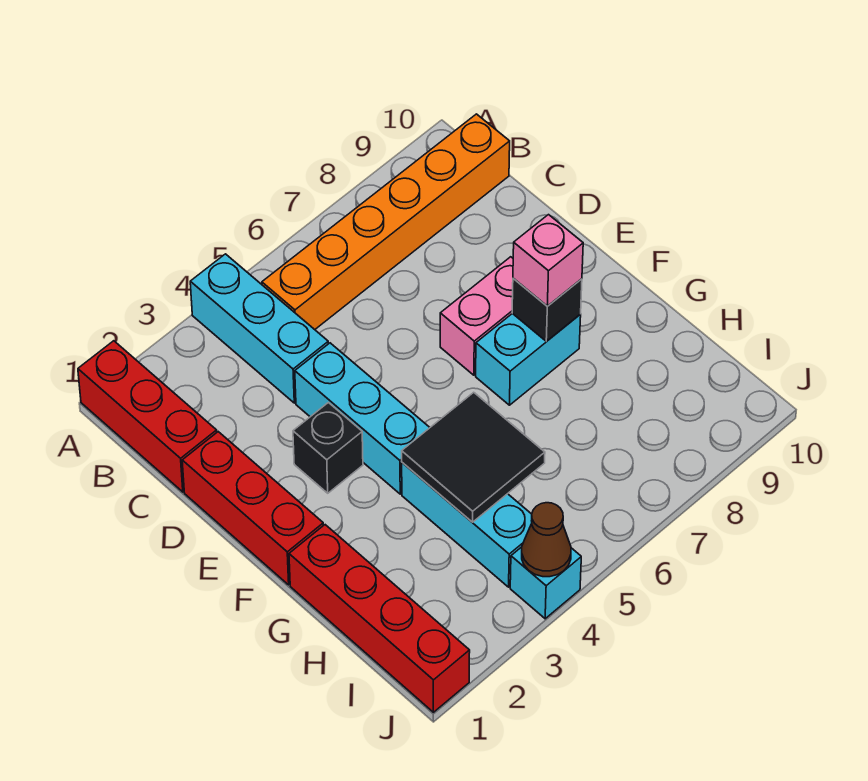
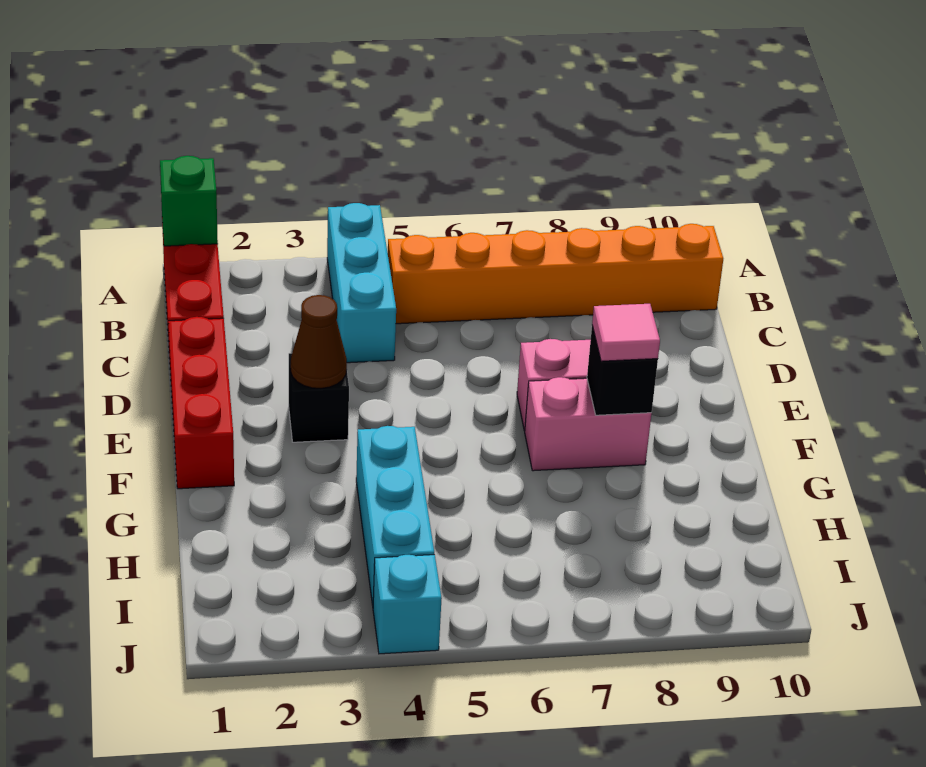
none -> green brick A1 level 2
cyan brick D4:F4 level 1 -> none
cyan brick F7:F8 level 1 -> pink brick F7:F8 level 1
pink brick F8 level 3 -> pink tile F8 level 3
red brick G1:J1 level 1 -> none
black tile G4:H5 level 2 -> none
brown cone J4 level 2 -> brown cone E3 level 2

